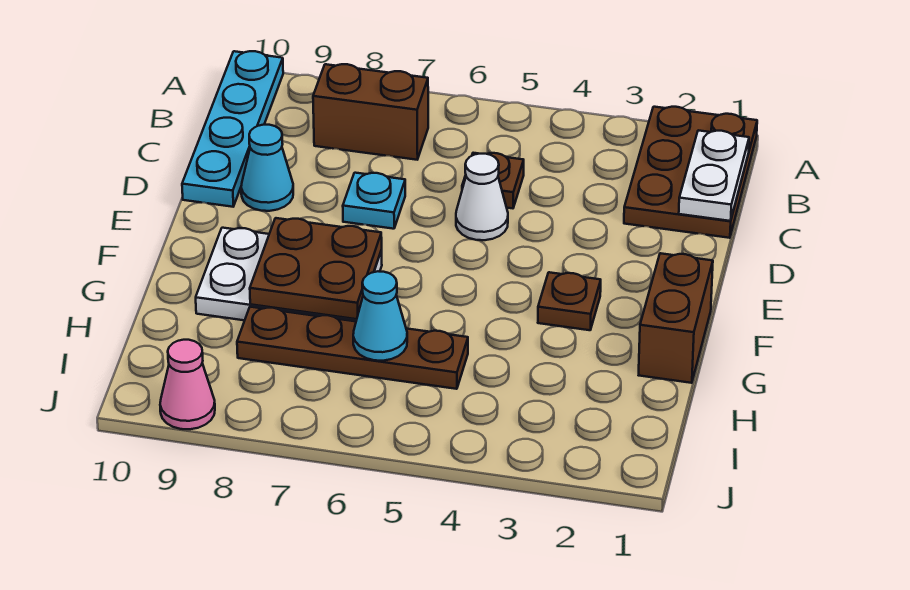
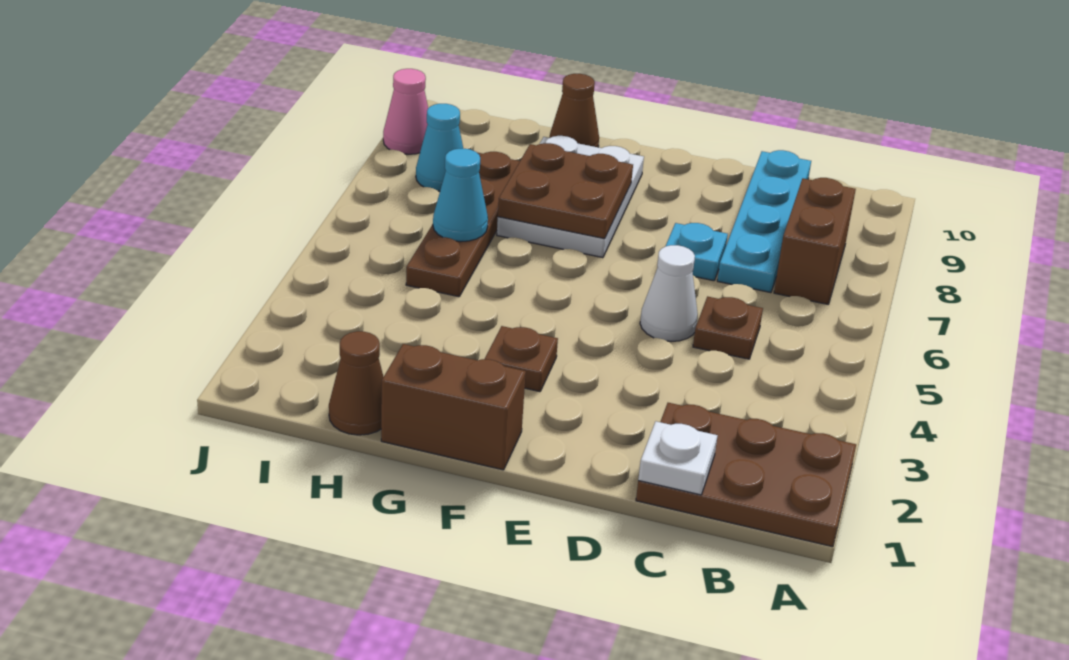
cyan plate A10:D10 level 1 -> cyan plate C7:C10 level 1
white plate B1:C1 level 2 -> white plate C1 level 2
cyan cone D9 level 1 -> cyan cone I8 level 1
none -> brown cone G10 level 1
none -> brown cone H1 level 1

